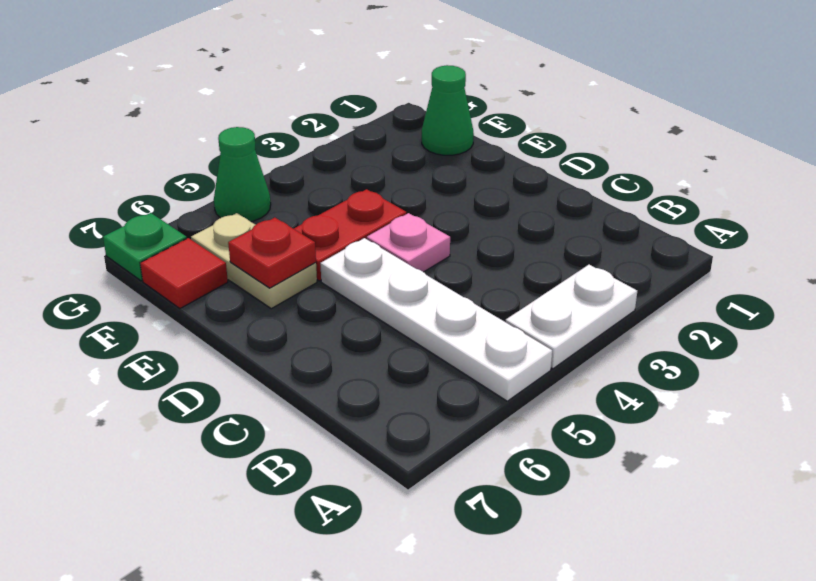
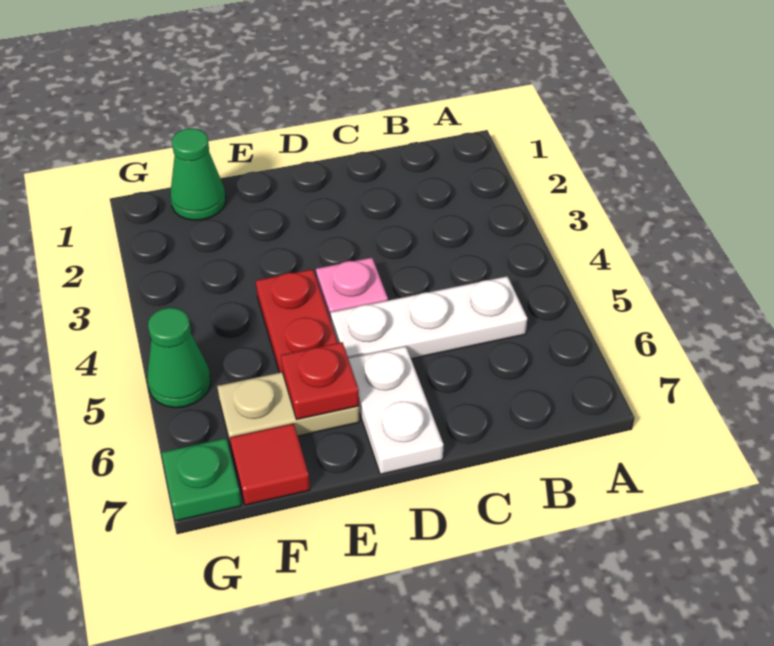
white plate A3:A4 level 1 -> white plate D6:D7 level 1
white plate A5:D5 level 1 -> white plate B5:D5 level 1

